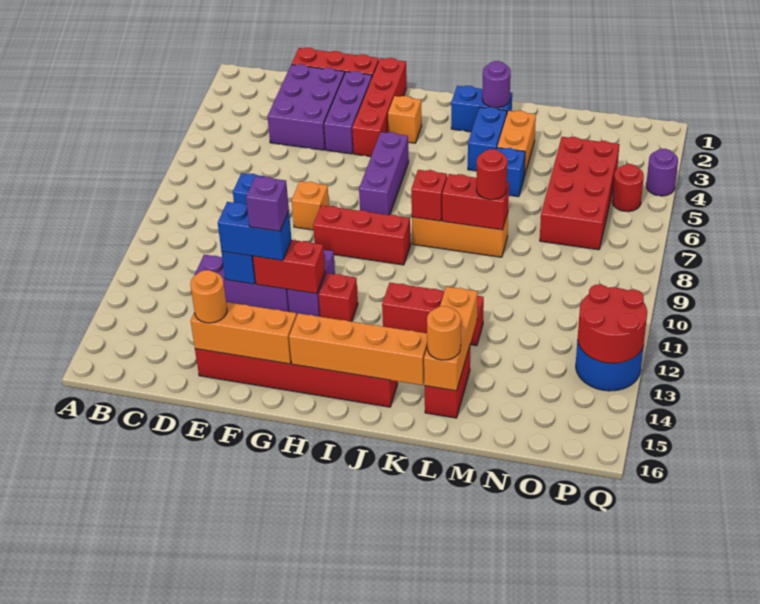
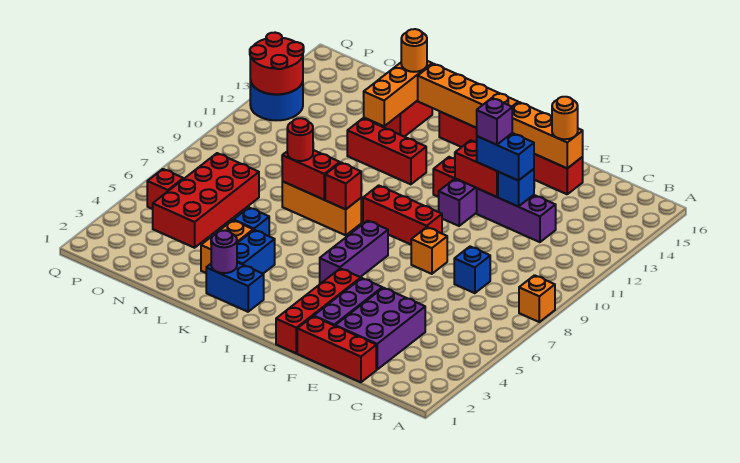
orange brick H3 level 1 -> orange brick A8 level 1
red round brick P5 level 1 -> red brick P5 level 1
purple round brick Q4 level 1 -> none

